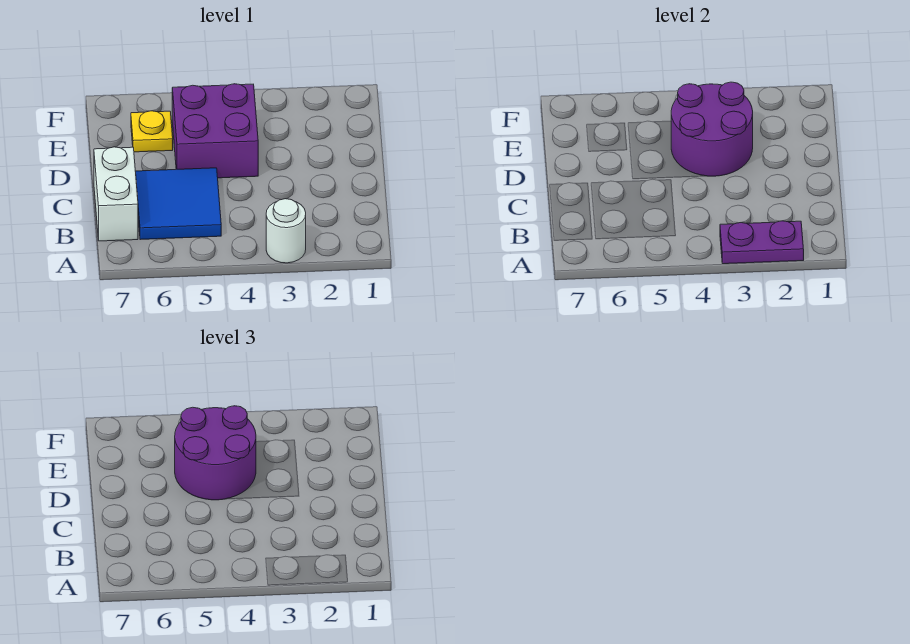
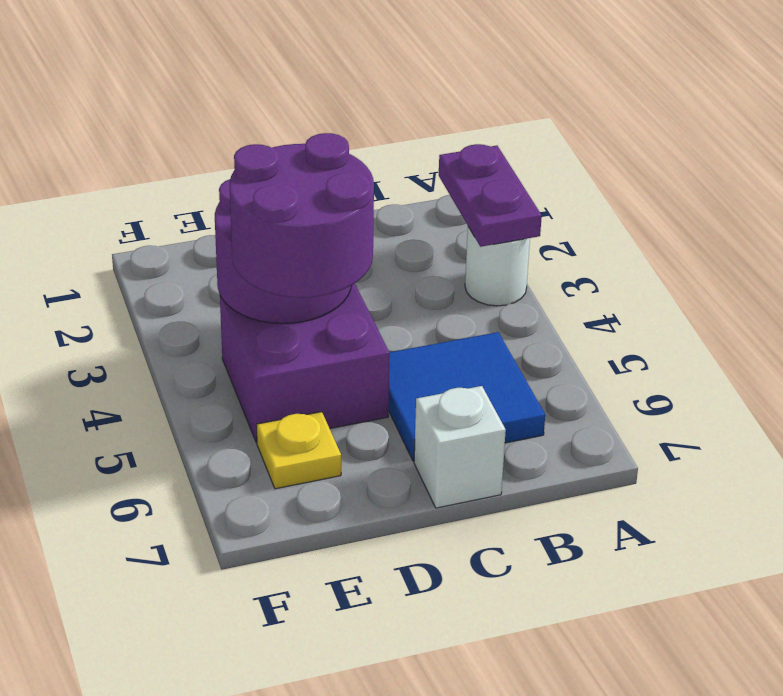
white brick B7:C7 level 1 -> white brick C7 level 1

